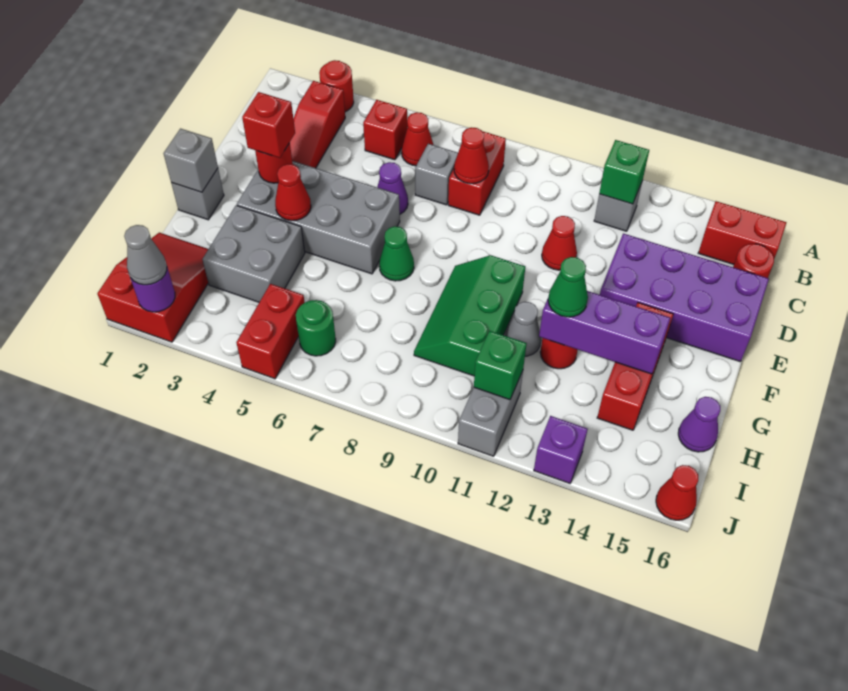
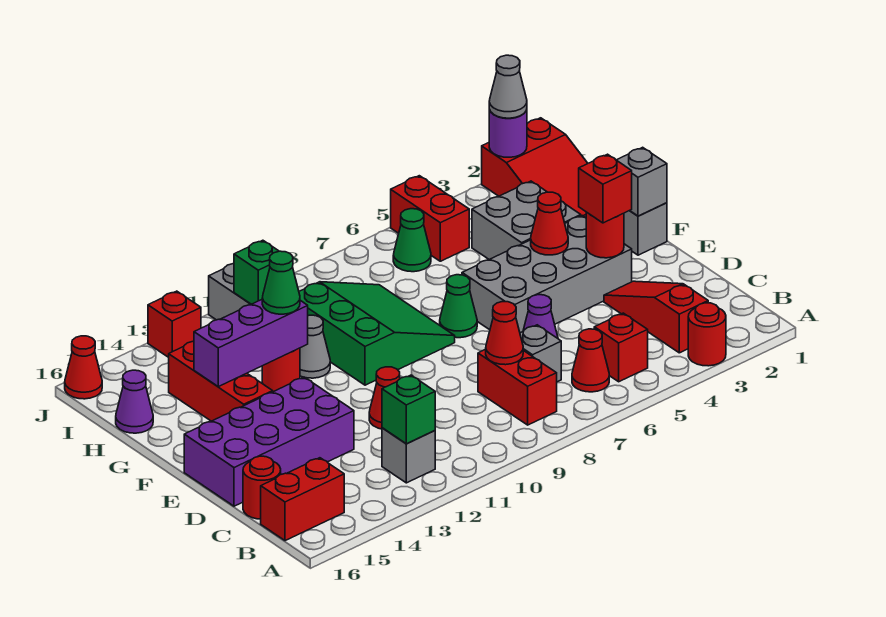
green slope F9:H10 level 1 top 10 -> green slope F8:H10 level 1 top 10
green round brick I6 level 1 -> green cone I6 level 1
purple brick J13 level 1 -> red brick J13 level 1

